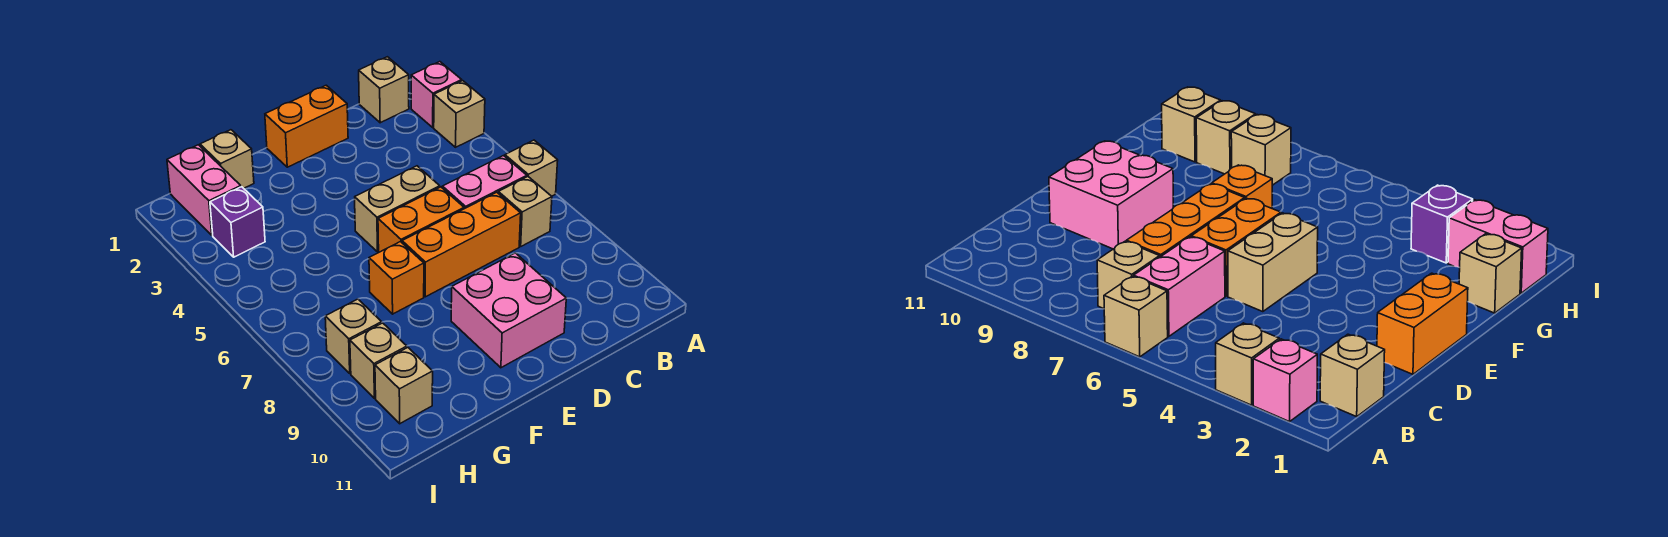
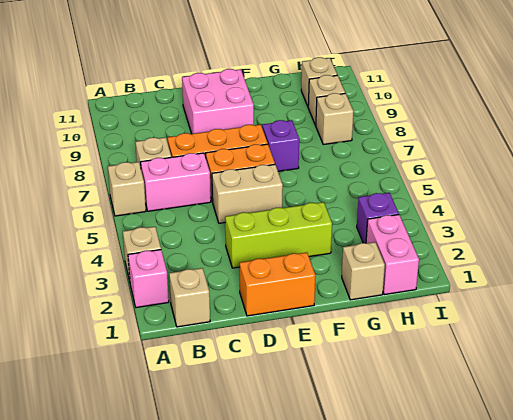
none -> lime brick D3:F3 level 1
orange brick F7 level 1 -> purple brick F7 level 1

